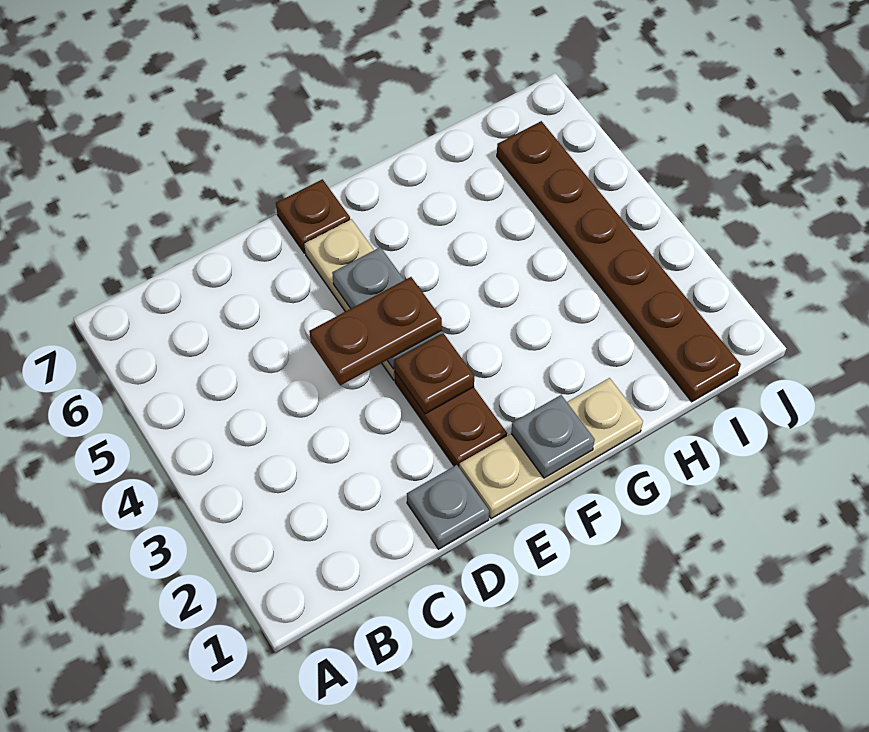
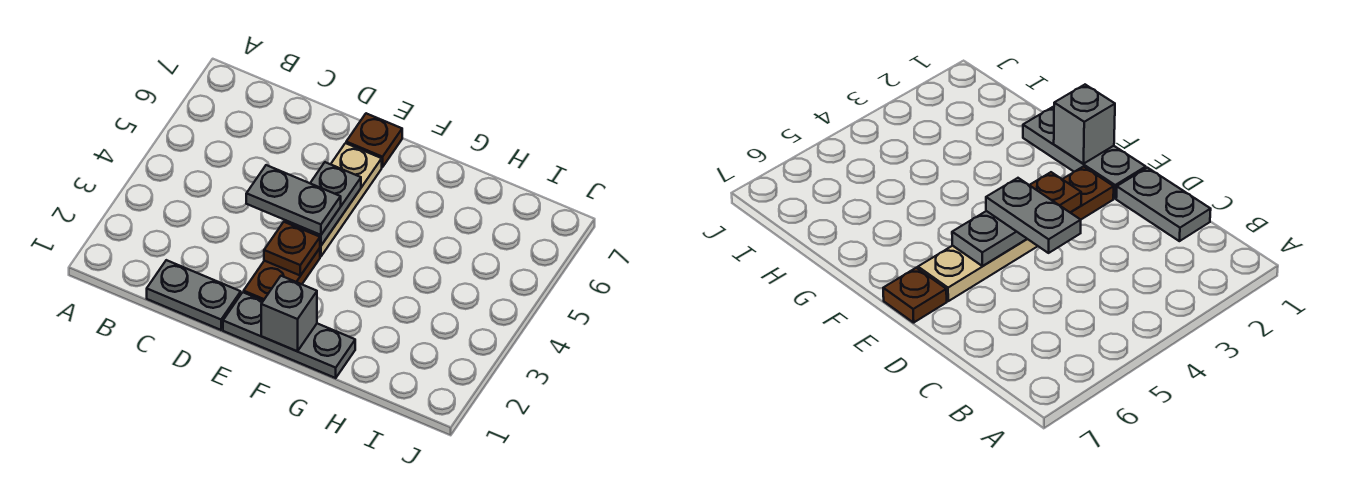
grey plate D1 level 1 -> grey plate C1:D1 level 1
brown plate D4:E4 level 3 -> grey plate D4:E4 level 3
tan plate E1:G1 level 1 -> grey plate E1:G1 level 1
grey plate F1 level 2 -> grey brick F1 level 2
brown plate I1:I6 level 1 -> none

